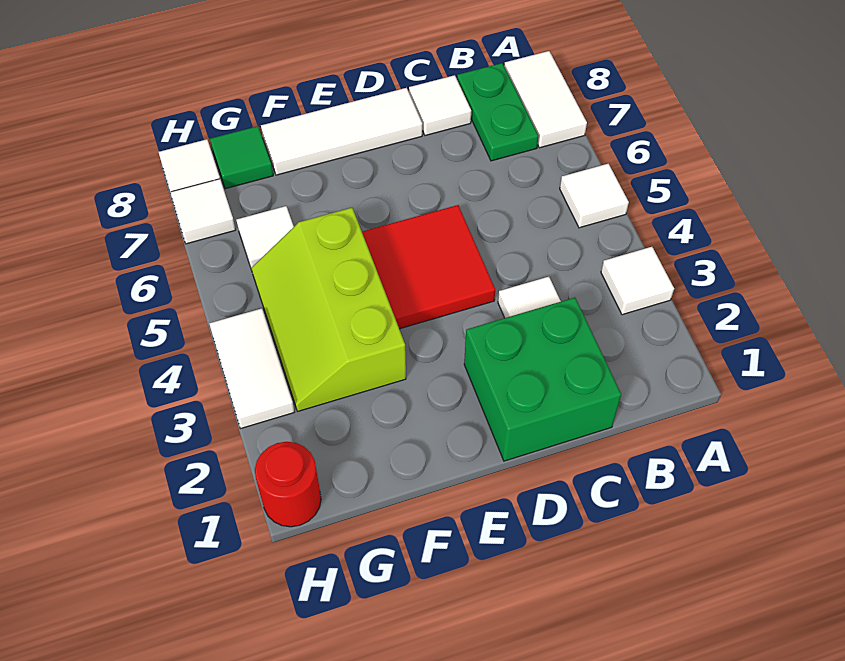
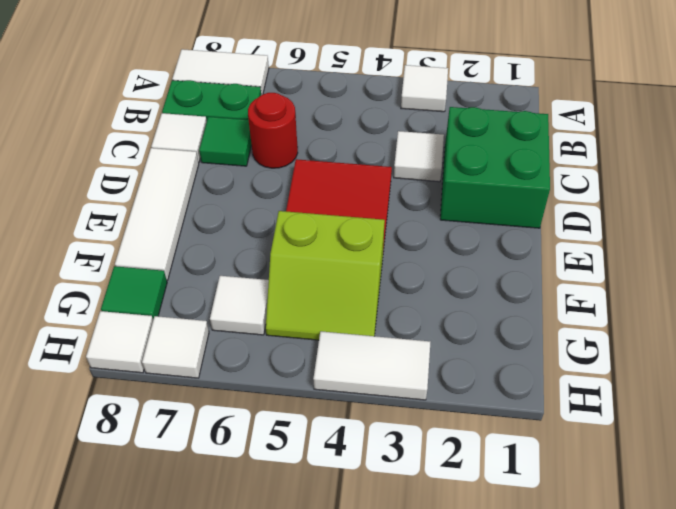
white tile A5 level 1 -> none
none -> green tile C7 level 1
lime slope F3:G5 level 1 top F -> lime slope F4:G5 level 1 top F
red round brick H1 level 1 -> red round brick C6 level 1

